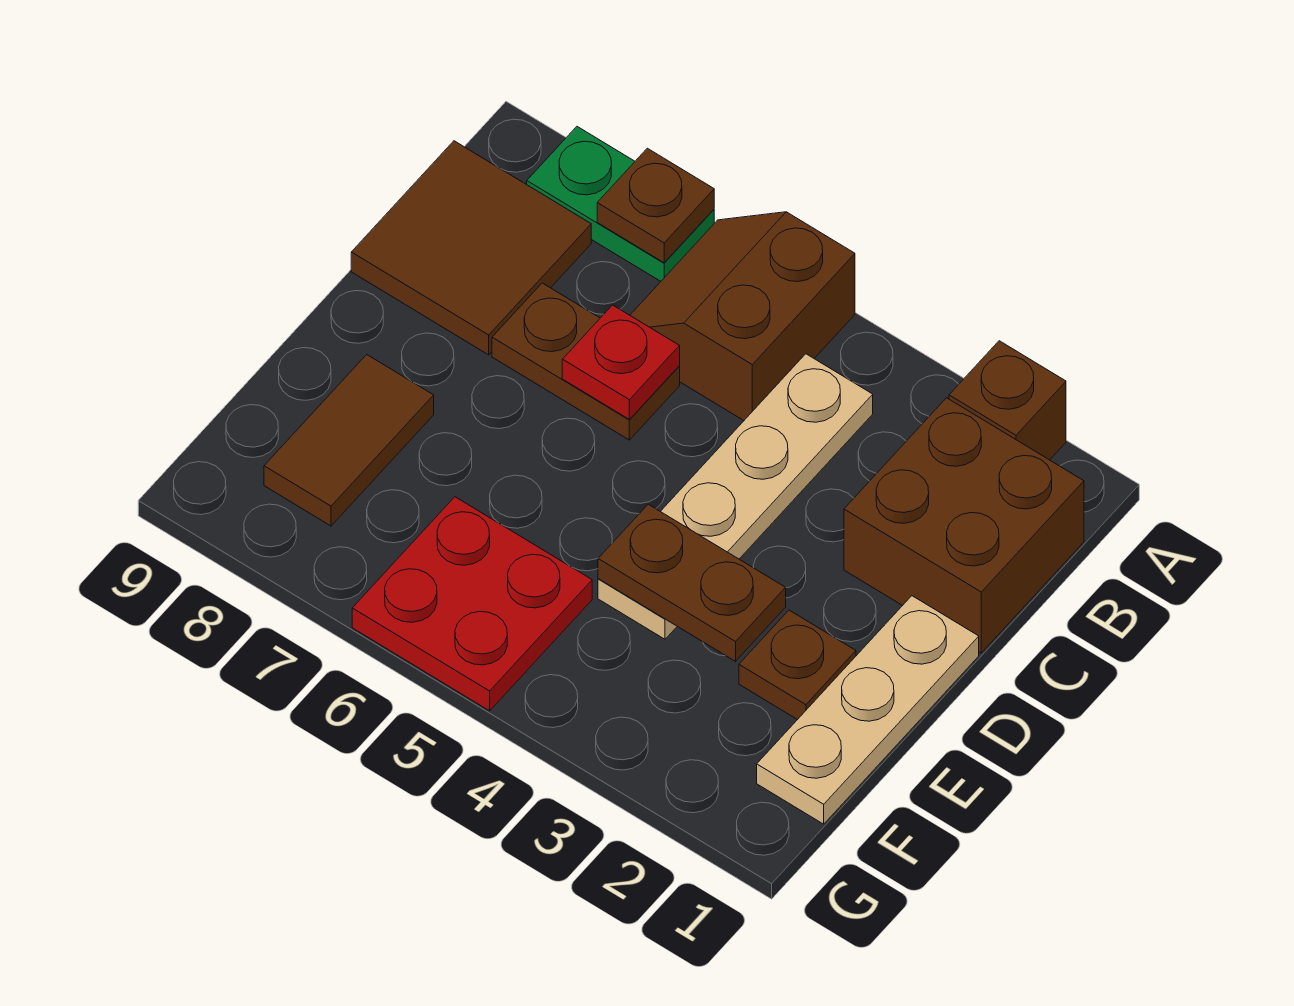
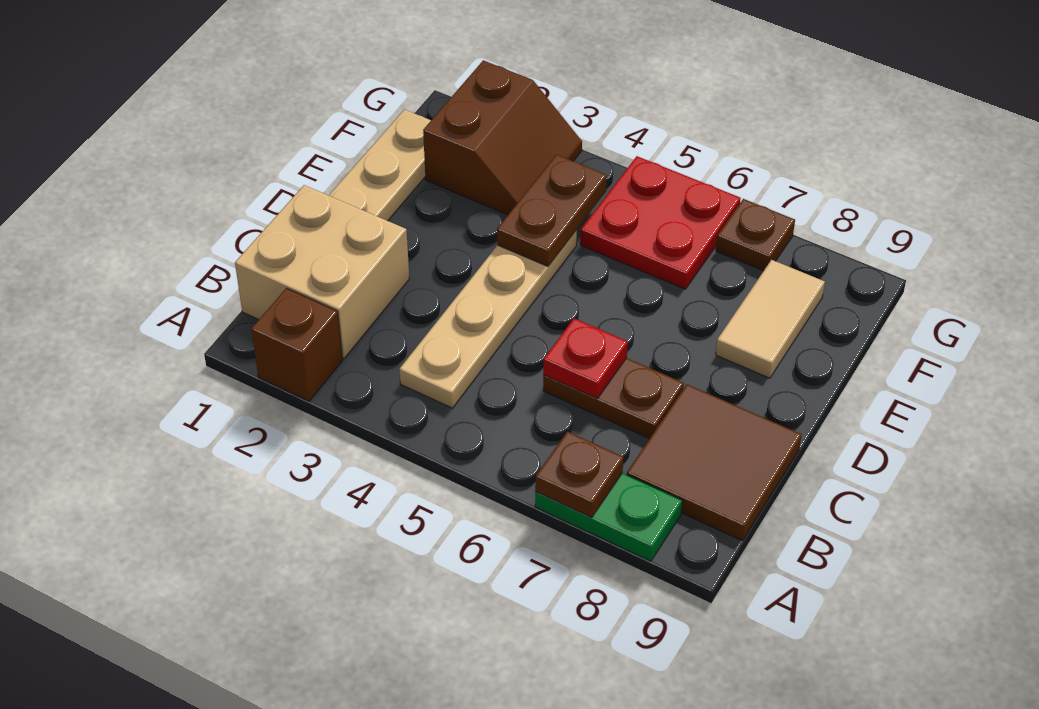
brown slope A5:B6 level 1 top 5 -> brown slope F2:G3 level 1 top 2
brown brick B1:C2 level 1 -> tan brick B1:C2 level 1
brown plate E2 level 1 -> brown plate G7 level 1
brown plate E3:E4 level 2 -> brown plate E4:F4 level 2
brown tile E8:F8 level 1 -> tan tile E8:F8 level 1

